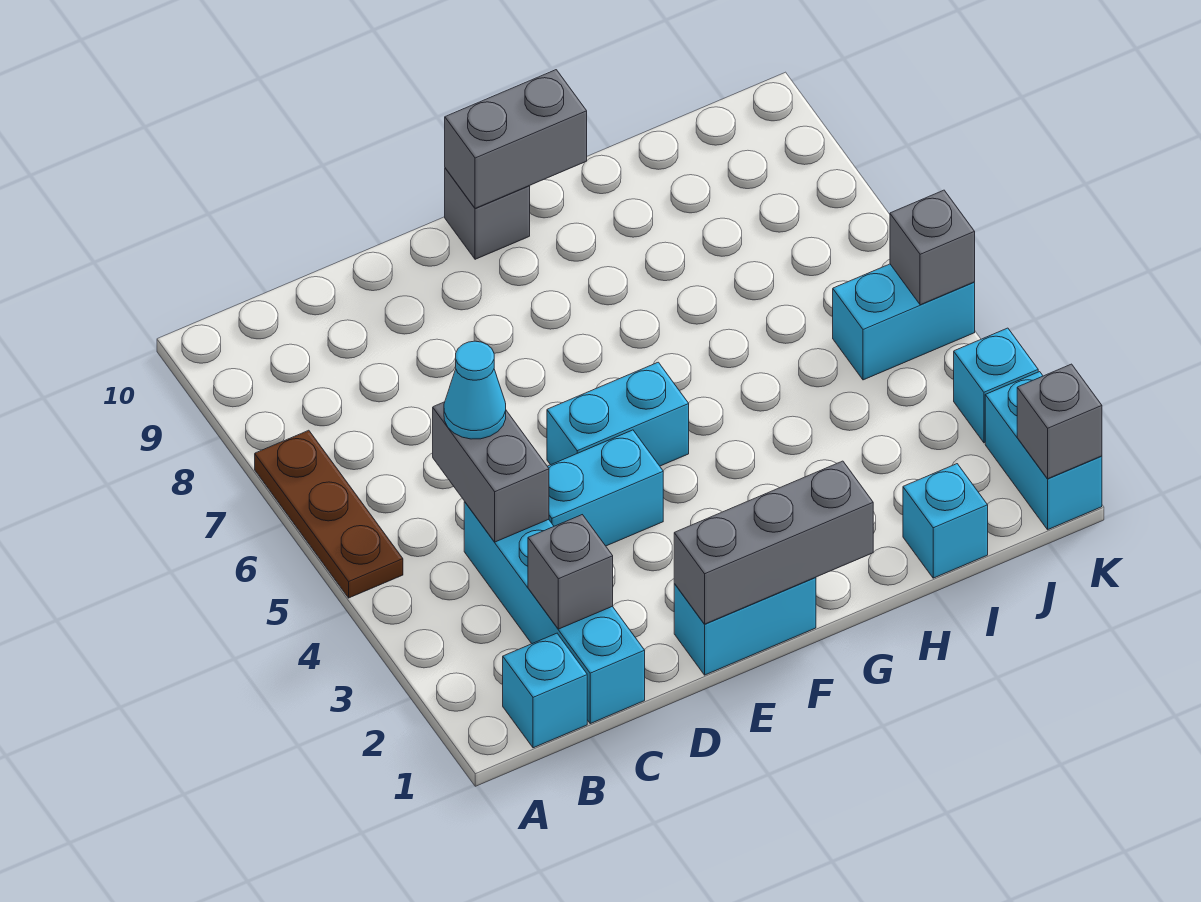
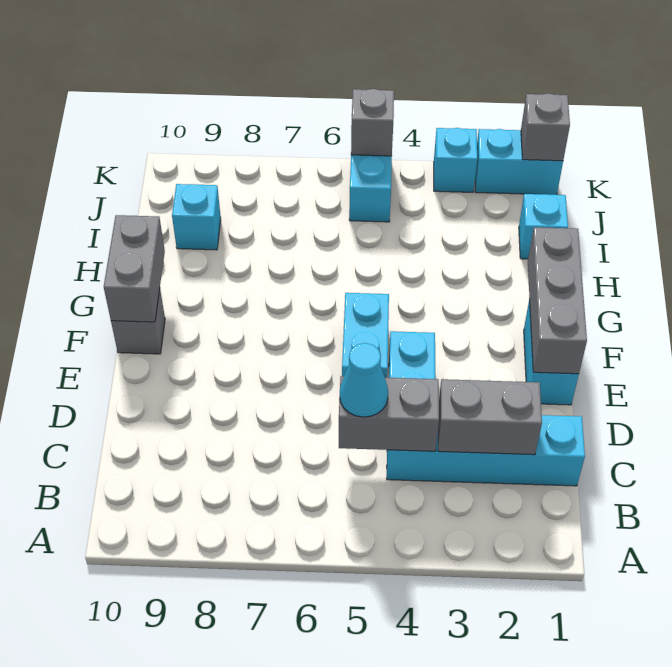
brown plate A5:A7 level 1 -> none
cyan brick B1 level 1 -> cyan brick I9 level 1
grey brick C2 level 2 -> grey brick C2:C3 level 2

